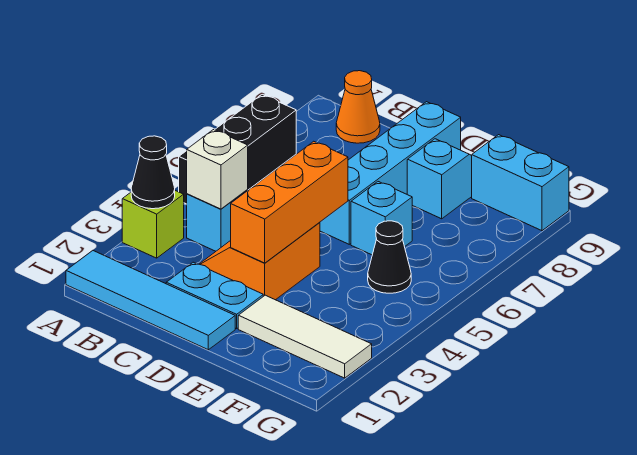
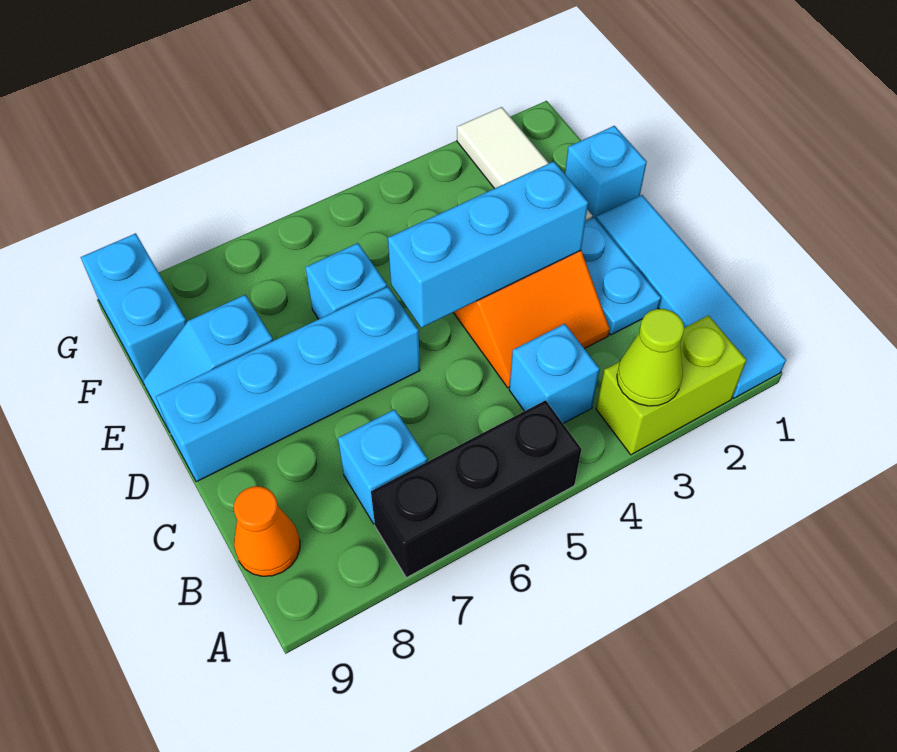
lime brick A3 level 1 -> lime brick A2:A3 level 1
black cone A3 level 2 -> lime cone A3 level 2
white brick B4 level 2 -> none
none -> cyan brick B7 level 1
orange brick D3:D5 level 2 -> cyan brick D3:D5 level 2
none -> cyan brick E1 level 1
black cone F5 level 1 -> none

